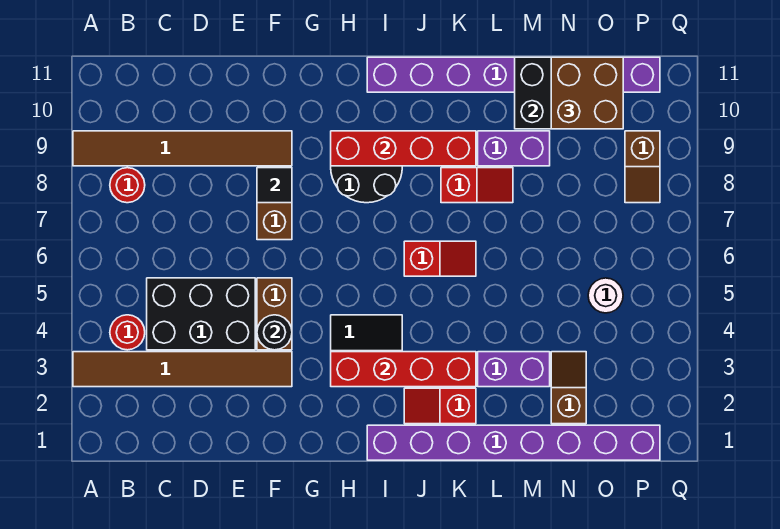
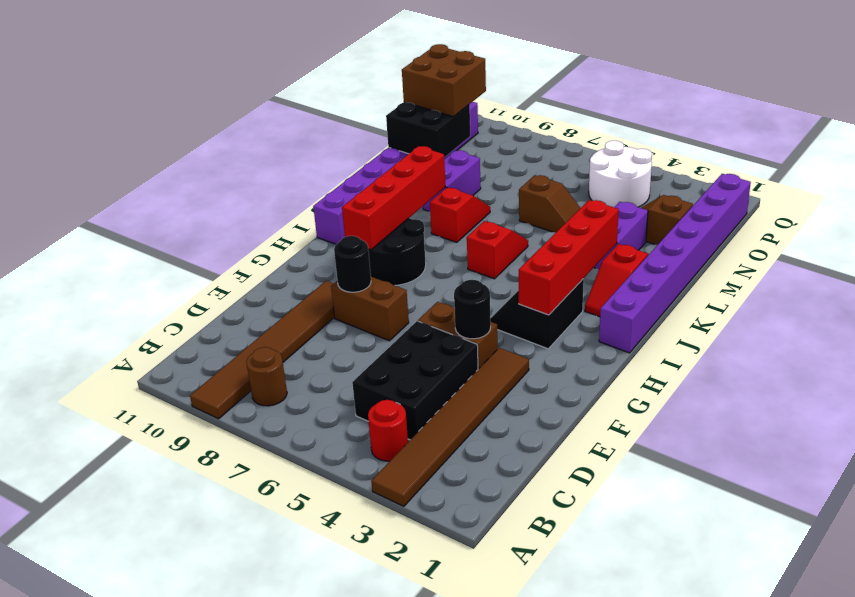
red round brick B8 level 1 -> brown round brick B8 level 1
black tile F8 level 2 -> black round brick F8 level 2
white round brick O5 level 1 -> white round brick O4:P5 level 1
brown slope P8:P9 level 1 top 9 -> brown slope M5:M6 level 1 top 6

